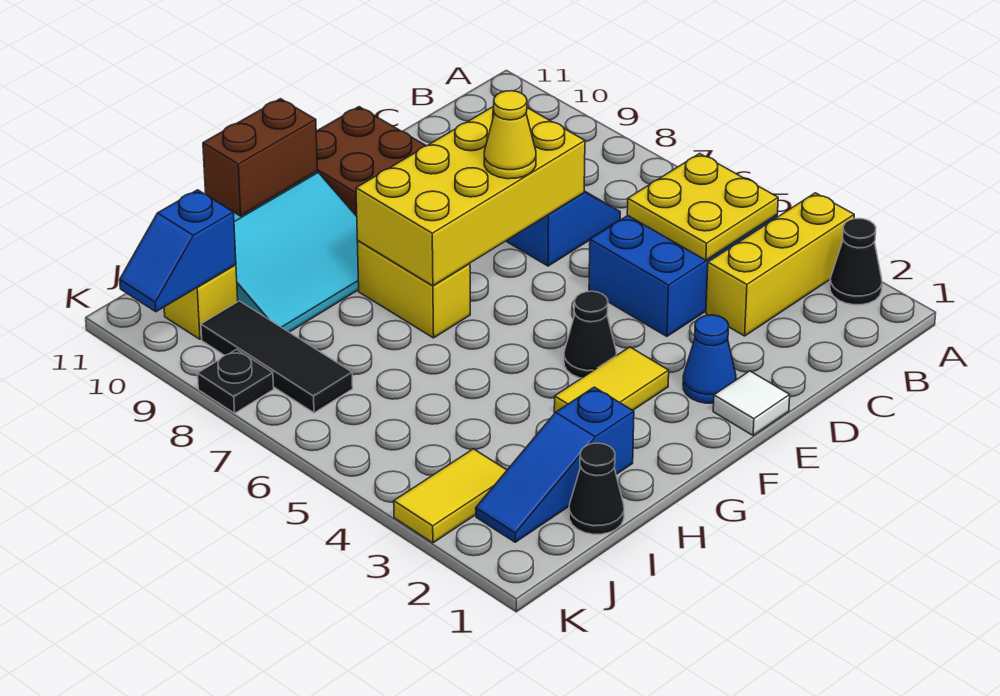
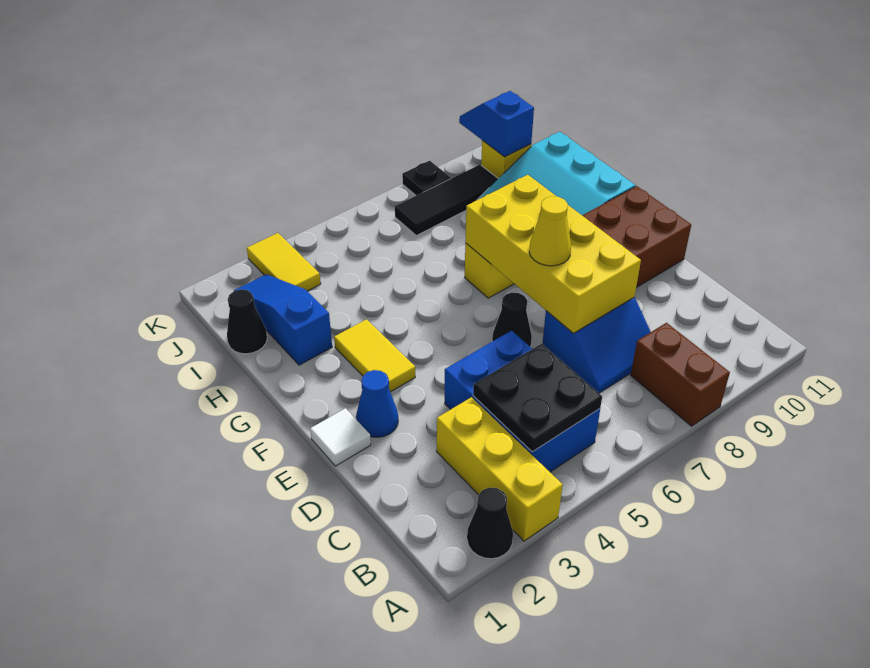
yellow plate B4:C5 level 2 -> black plate B4:C5 level 2
black cone F4 level 1 -> black cone E6 level 1
brown brick G11:H11 level 2 -> brown brick A8:B8 level 1

